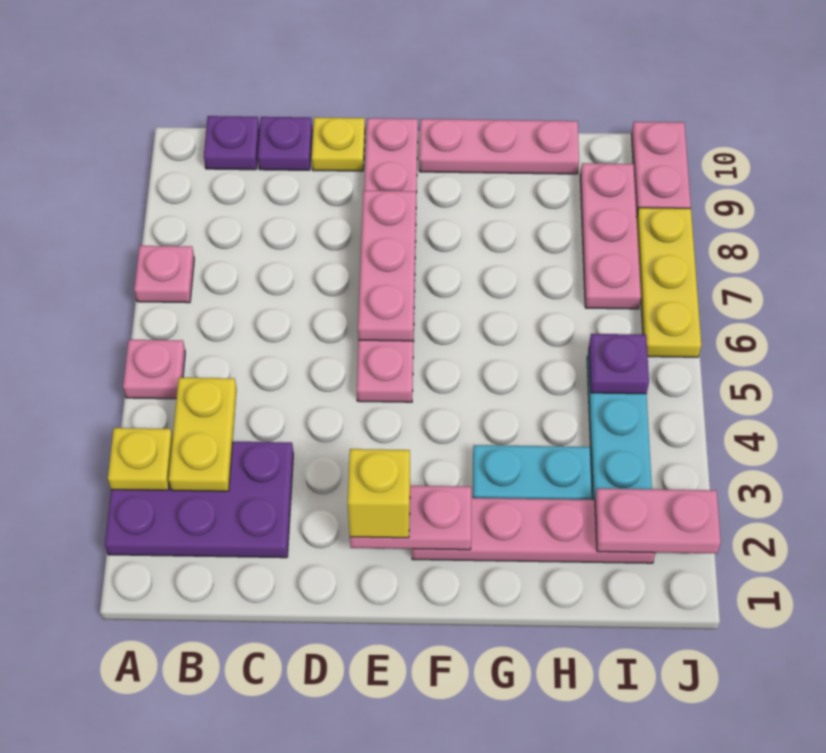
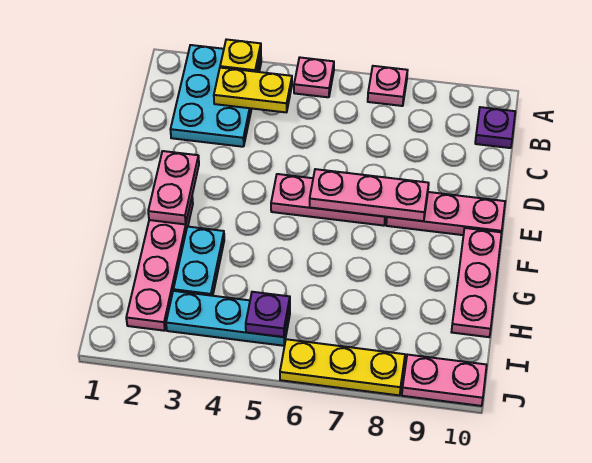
purple plate A2:C3 level 1 -> cyan plate A2:C3 level 1
purple plate C10 level 1 -> none
yellow plate D10 level 1 -> none
yellow brick E2 level 3 -> none
pink plate I2:J2 level 2 -> none
pink plate I7:I9 level 1 -> none

